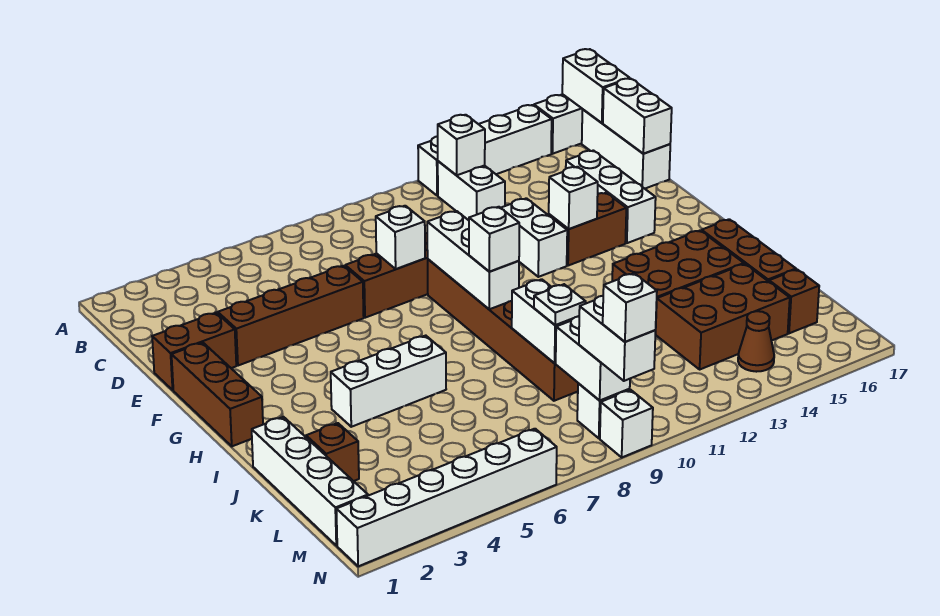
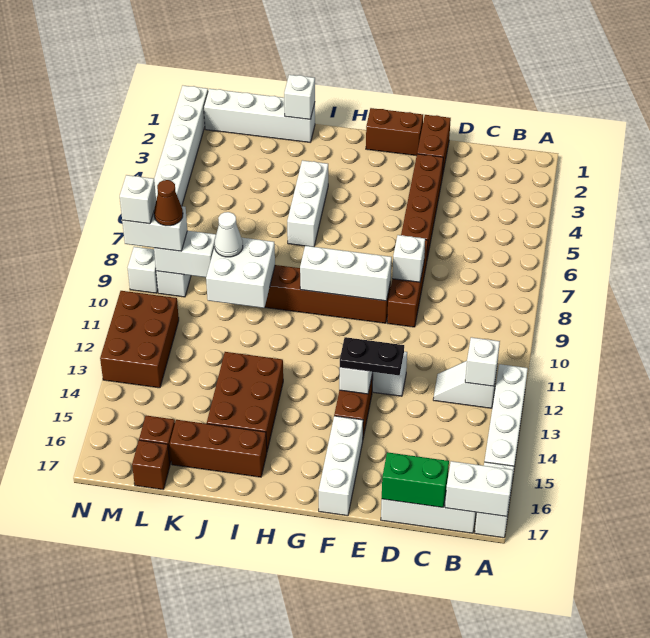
white brick B12:C12 level 1 -> white slope B12:C12 level 1 top B
white brick C17:D17 level 2 -> green brick C17:D17 level 2
white brick D15:F15 level 1 -> white brick F15:F17 level 1
none -> black plate E13:F13 level 3
brown brick F1:H1 level 1 -> brown brick F1:G1 level 1
white brick H9 level 3 -> white brick J1 level 2
white brick J9:K9 level 2 -> white brick J9:K10 level 2
brown brick K2 level 1 -> brown brick L17 level 1
white plate K9 level 3 -> white cone K9 level 3
brown brick K13:L15 level 1 -> brown brick M11:N13 level 1
brown cone M14 level 1 -> brown cone M9 level 4

